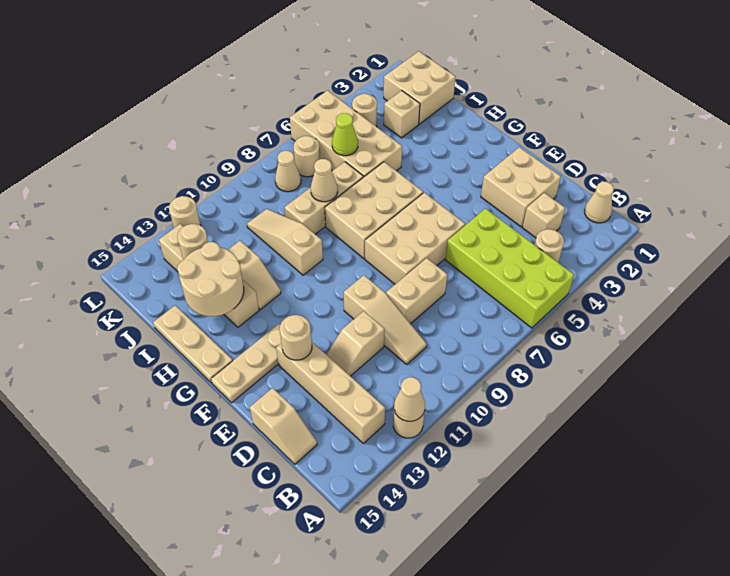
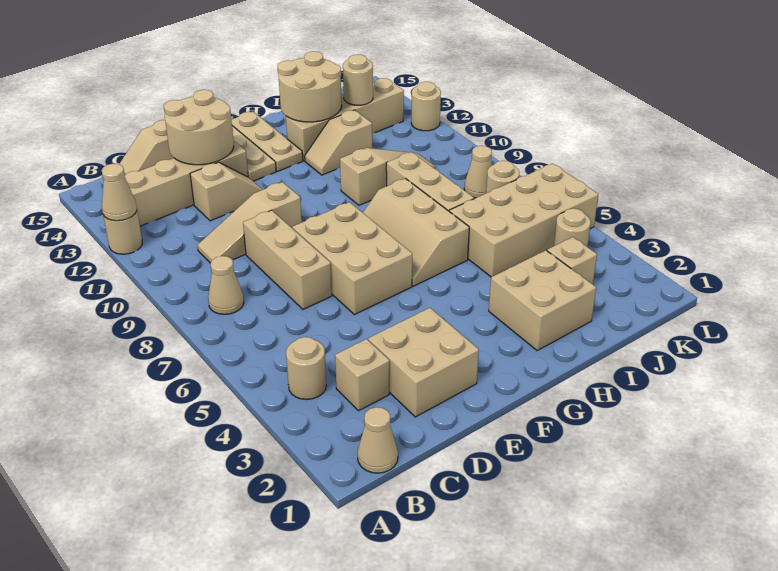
lime brick A5:D6 level 1 -> none
tan brick D8:D9 level 1 -> tan brick D7:D9 level 1
tan slope D11:D12 level 1 top 11 -> tan slope D12:E12 level 1 top D
tan round brick E13 level 2 -> tan round brick D13:E14 level 2
tan brick G6:H8 level 1 -> tan slope G6:H8 level 1 top H
tan plate G15:I15 level 1 -> tan plate G13:G15 level 1
tan cone I8 level 2 -> tan cone B8 level 1
tan brick J1:K2 level 1 -> tan brick H2:I3 level 1
lime cone J6 level 2 -> none

